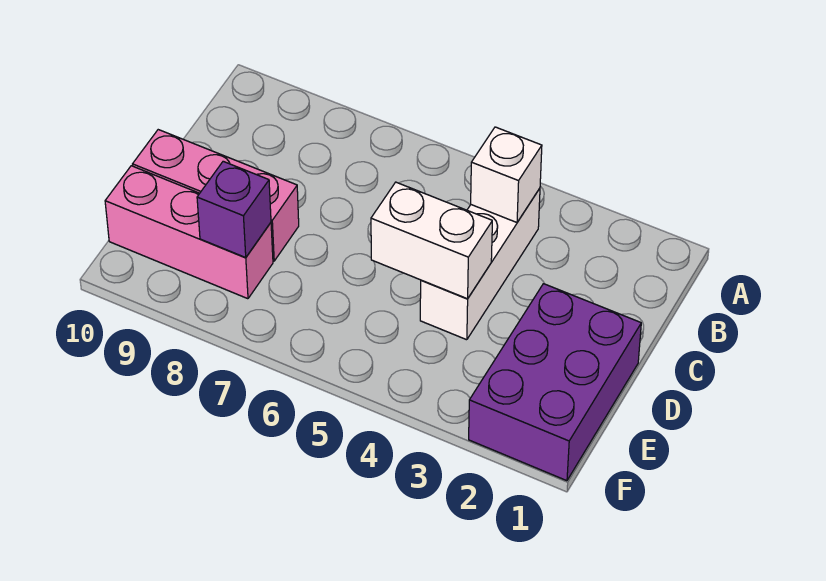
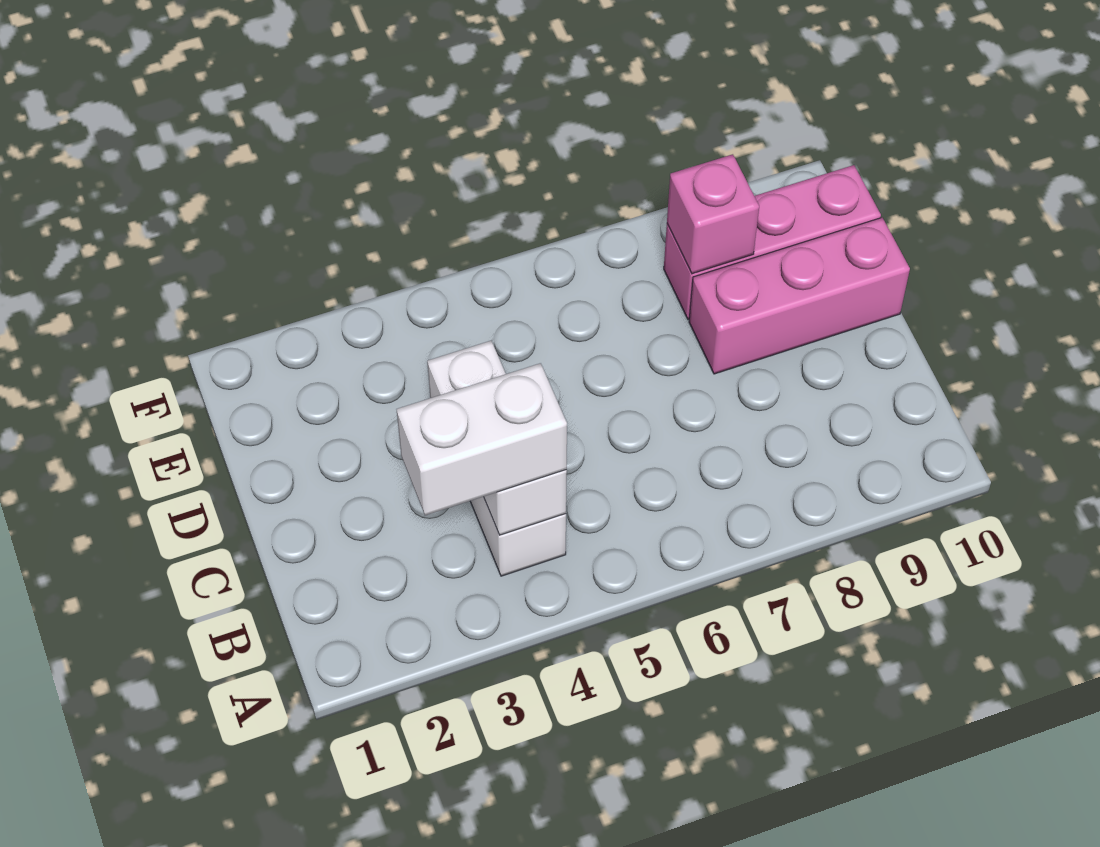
purple brick D1:F2 level 1 -> none
white brick D4:D5 level 2 -> white brick B3:B4 level 3
purple brick E8 level 2 -> pink brick E8 level 2

